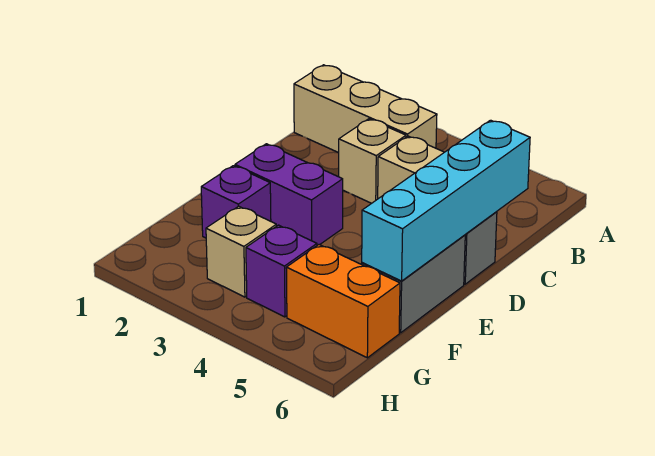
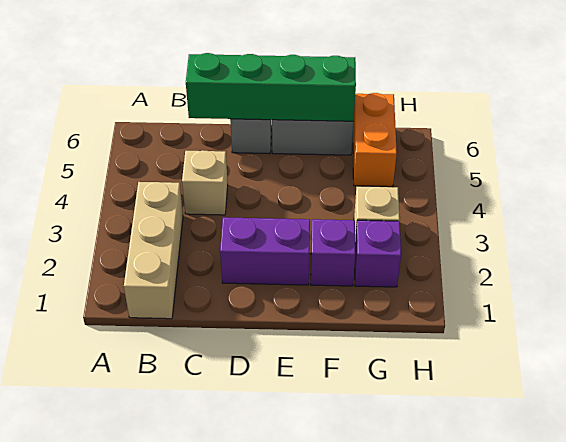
tan brick C3 level 1 -> none
cyan brick C6:F6 level 2 -> green brick C6:F6 level 2
purple brick E2:E3 level 1 -> purple brick D2:E2 level 1
purple brick G4 level 1 -> purple brick G2 level 1

